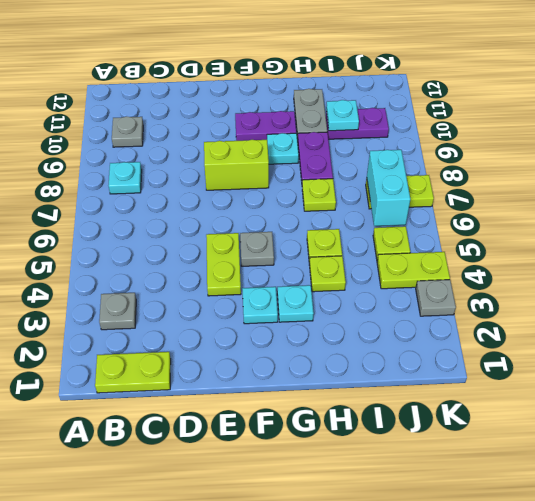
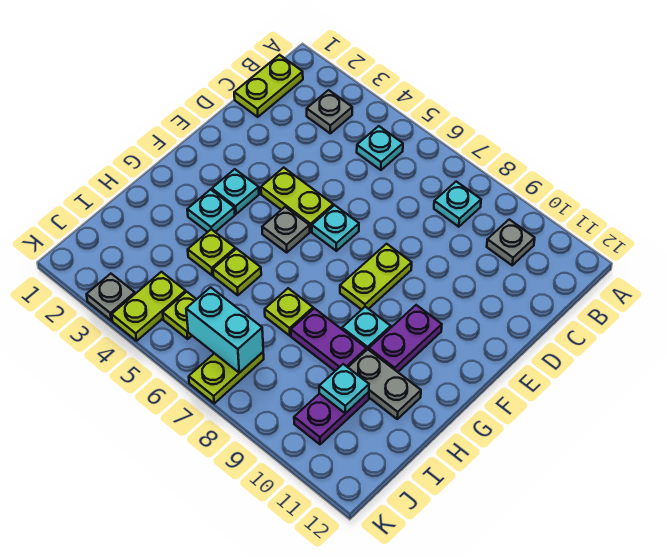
none -> cyan plate B5 level 1
none -> cyan plate E6 level 1
lime brick E8:F8 level 1 -> lime plate E8:F8 level 1

